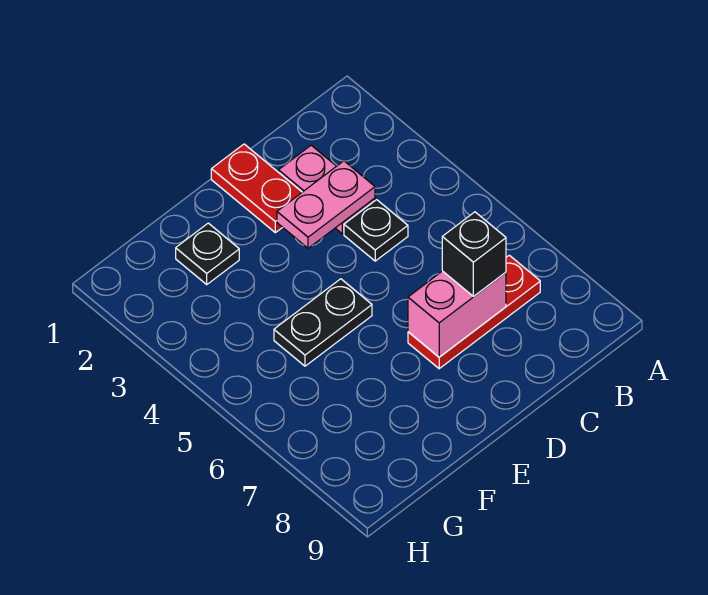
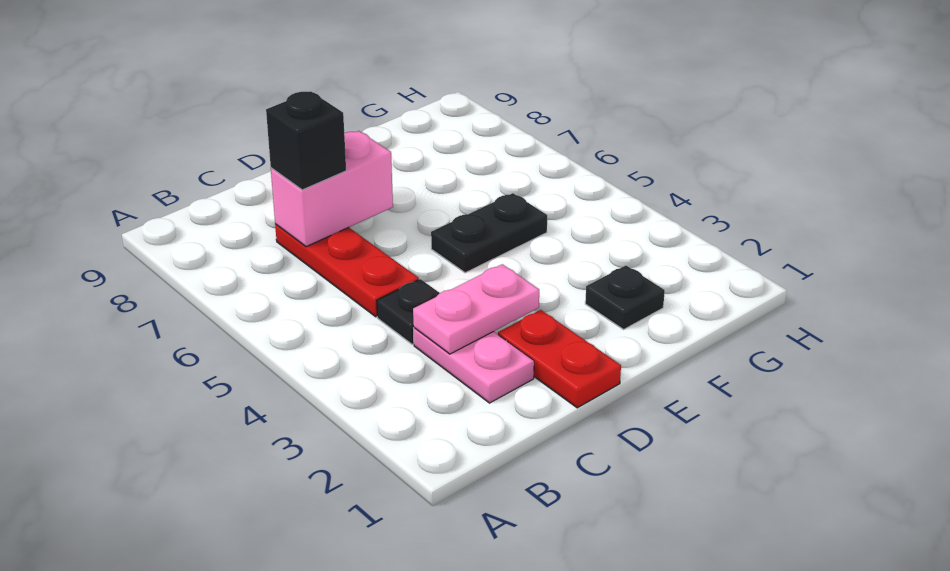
red plate B7:D7 level 1 -> red plate C5:C7 level 1

